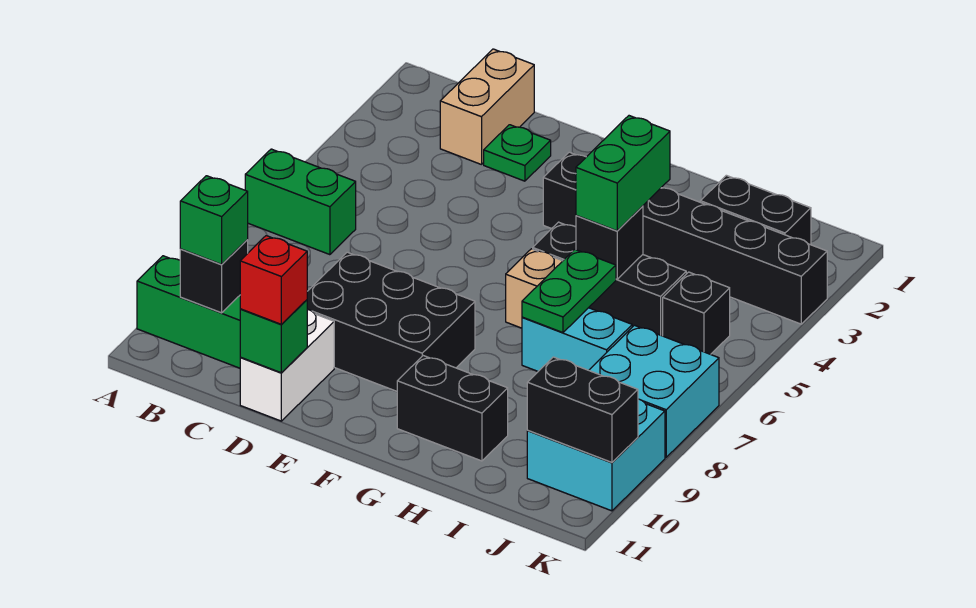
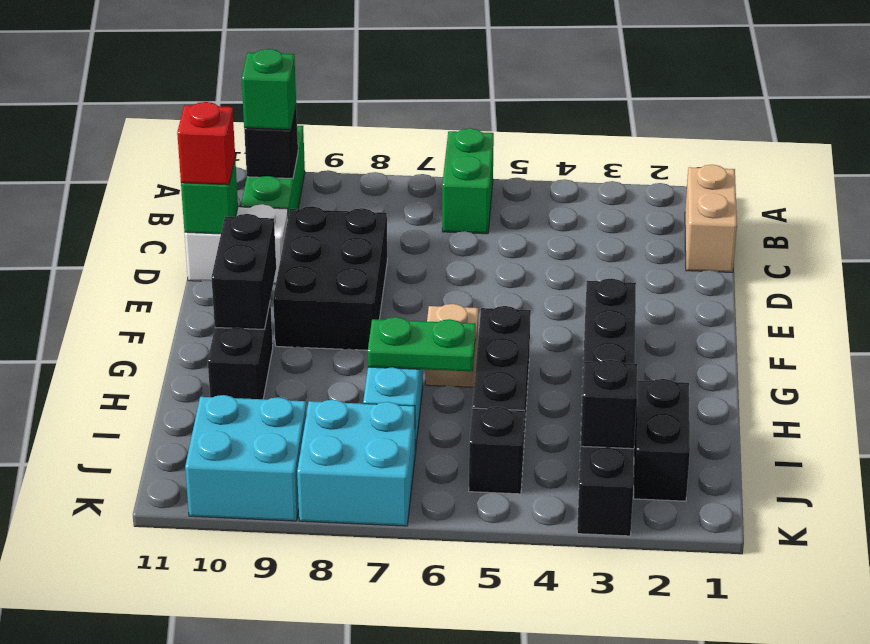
tan brick C1:C2 level 1 -> tan brick B1:C1 level 1
green plate D2 level 1 -> none
green brick H4:H5 level 3 -> none
black brick H5 level 2 -> black brick J3 level 2
black brick J10:K10 level 2 -> black brick F10:G10 level 2

